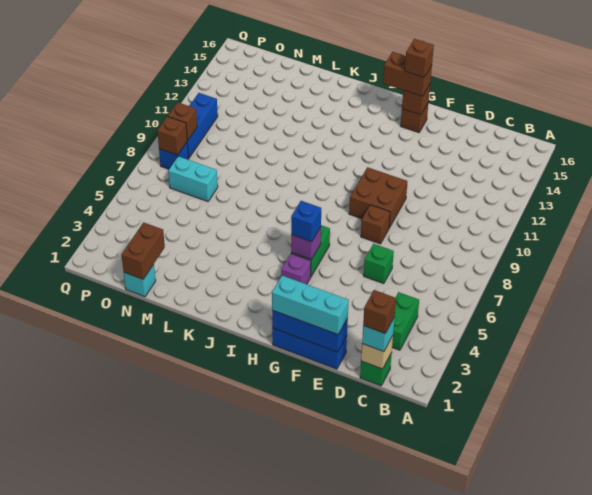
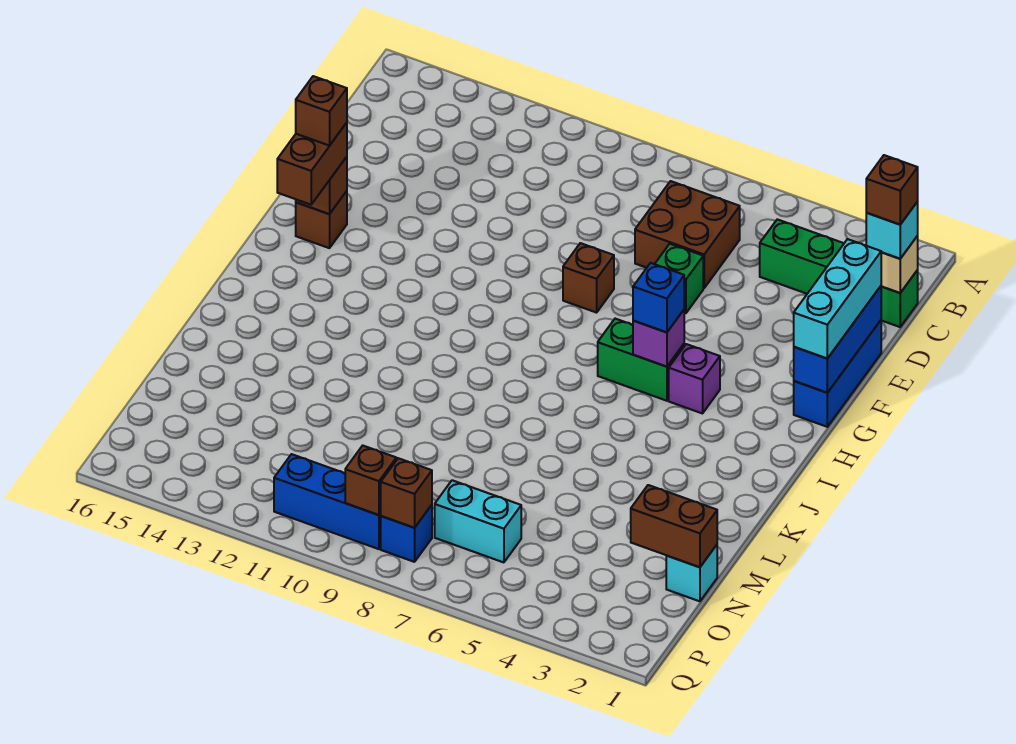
brown brick F9:G10 level 1 -> brown brick C6:D7 level 1
cyan brick N7:O7 level 1 -> cyan brick O6:O7 level 1

